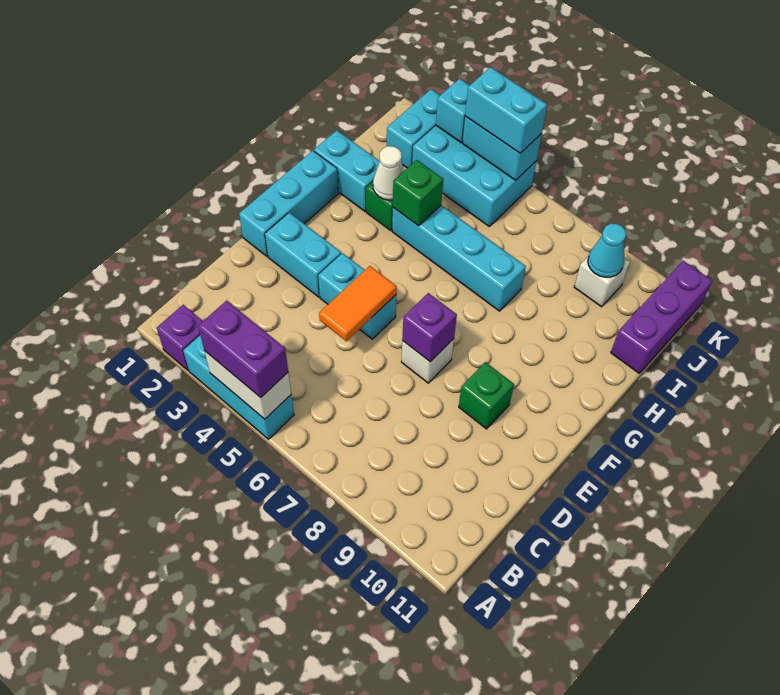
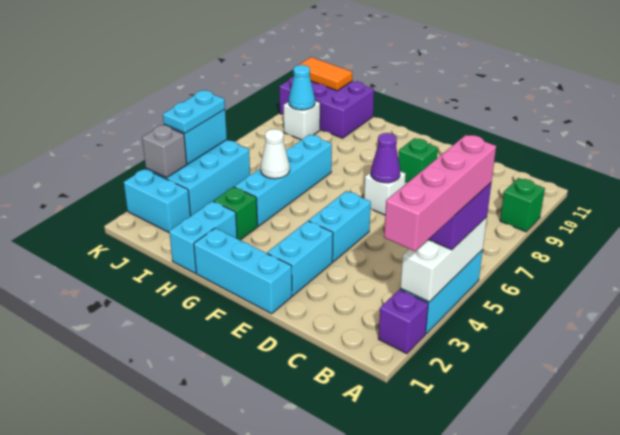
none -> pink brick A2:A5 level 4
white brick A4:A5 level 2 -> white brick A3:A5 level 2
orange tile D5:E5 level 2 -> orange tile J11:K11 level 2
purple brick E7 level 2 -> purple cone E7 level 2
white cone H3 level 2 -> white cone H5 level 2
green brick H4 level 2 -> green brick A9 level 1
purple brick I11:K11 level 1 -> purple brick I10:K11 level 1
cyan brick K3 level 2 -> grey brick K3 level 2
cyan brick K4:K5 level 3 -> cyan plate K4:K5 level 3

